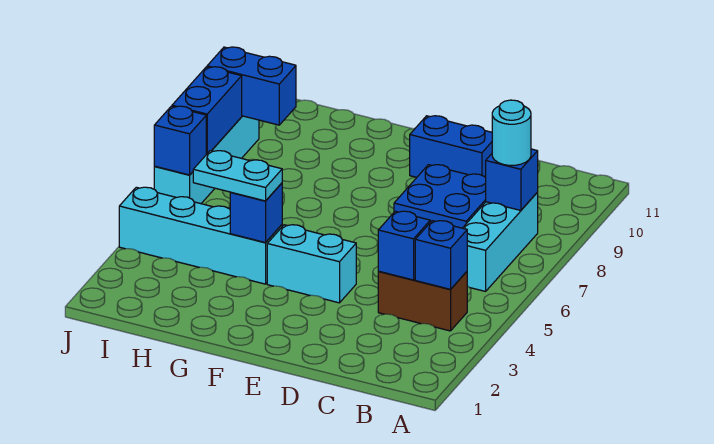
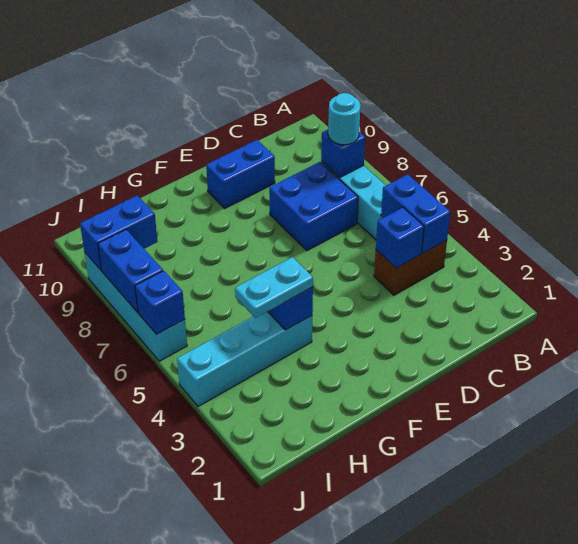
blue brick B4 level 2 -> blue brick B4:B5 level 2
cyan brick E4:F4 level 1 -> none

